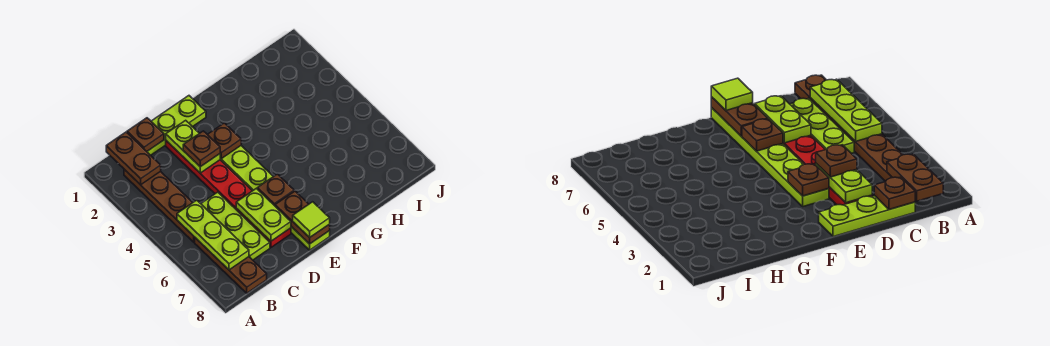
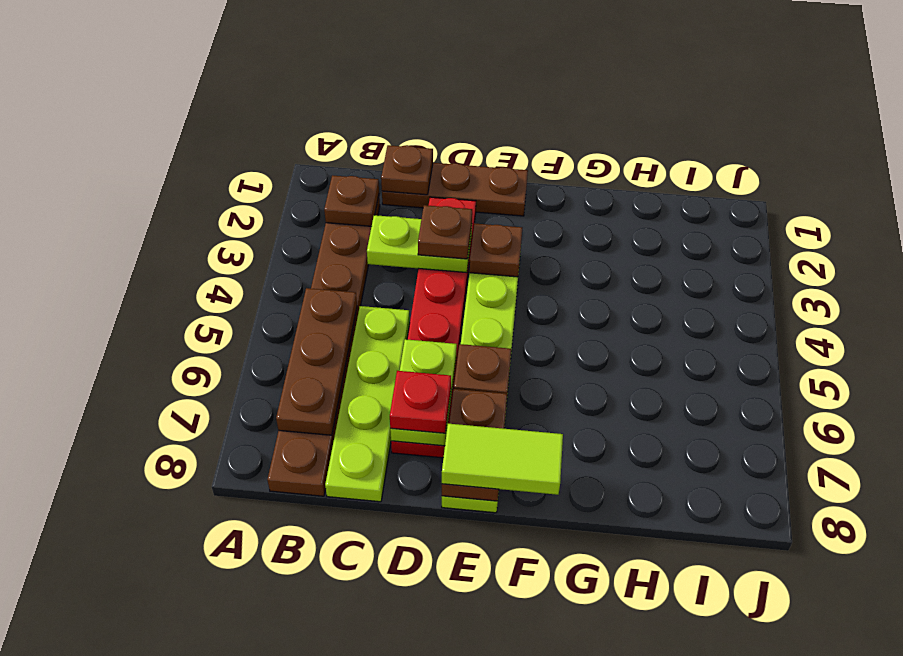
brown plate B1:B2 level 2 -> brown plate B2 level 2
lime plate B5:B7 level 2 -> brown plate B5:B7 level 2
lime plate C1:E1 level 1 -> brown plate C1:E1 level 1
lime plate C5:C7 level 1 -> lime plate C5:C8 level 1
lime plate D2:D3 level 2 -> lime plate C3:D3 level 2
none -> red plate D7 level 3
lime tile E8 level 3 -> lime tile E8:F8 level 3

